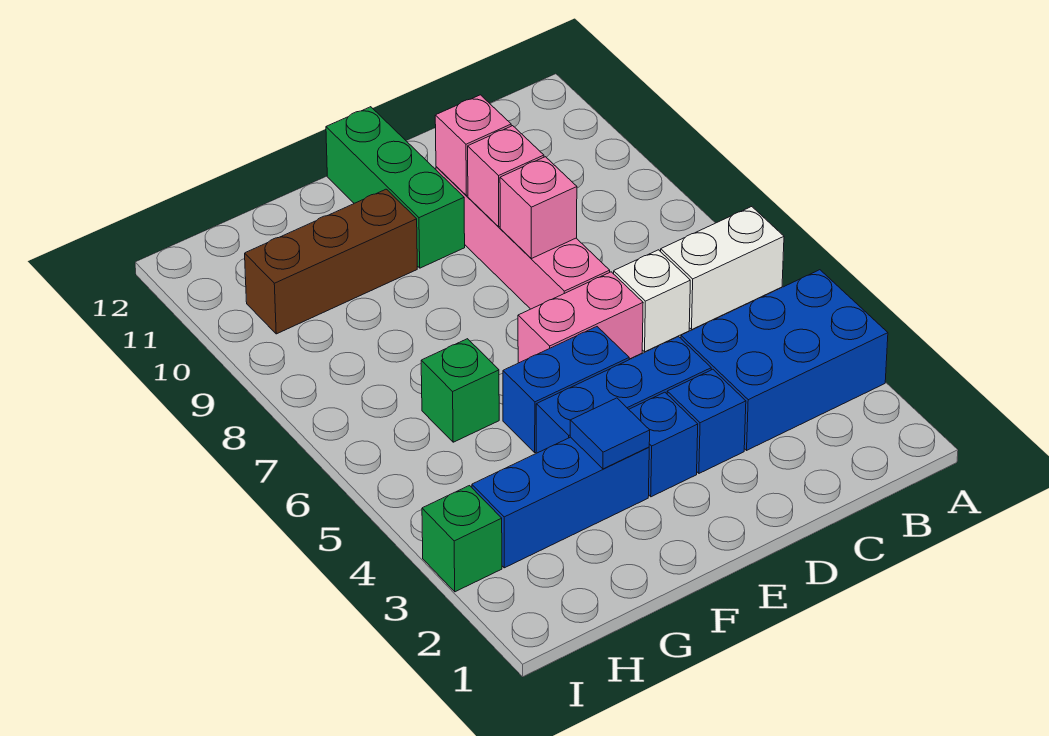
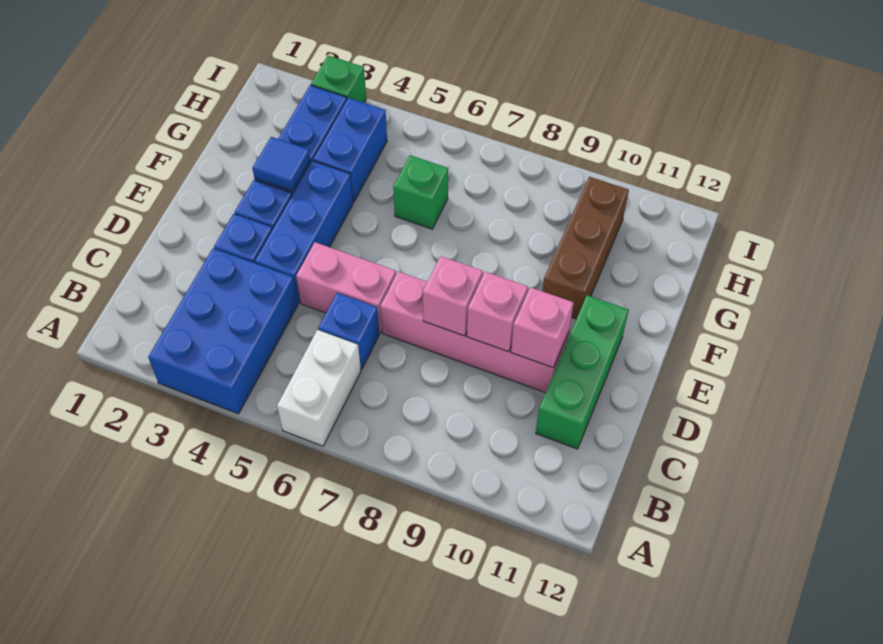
white brick C6 level 1 -> blue brick C6 level 1
pink brick D6:E6 level 1 -> pink brick D5:D6 level 1
blue brick E5:F5 level 1 -> blue brick G4:H4 level 1
green brick E10:E12 level 1 -> green brick C11:E11 level 1

